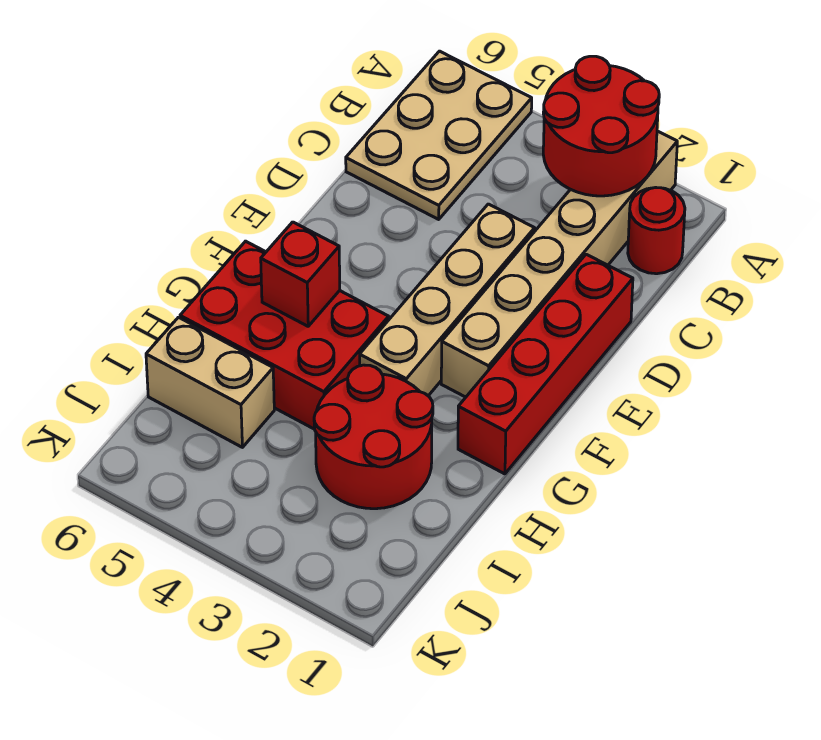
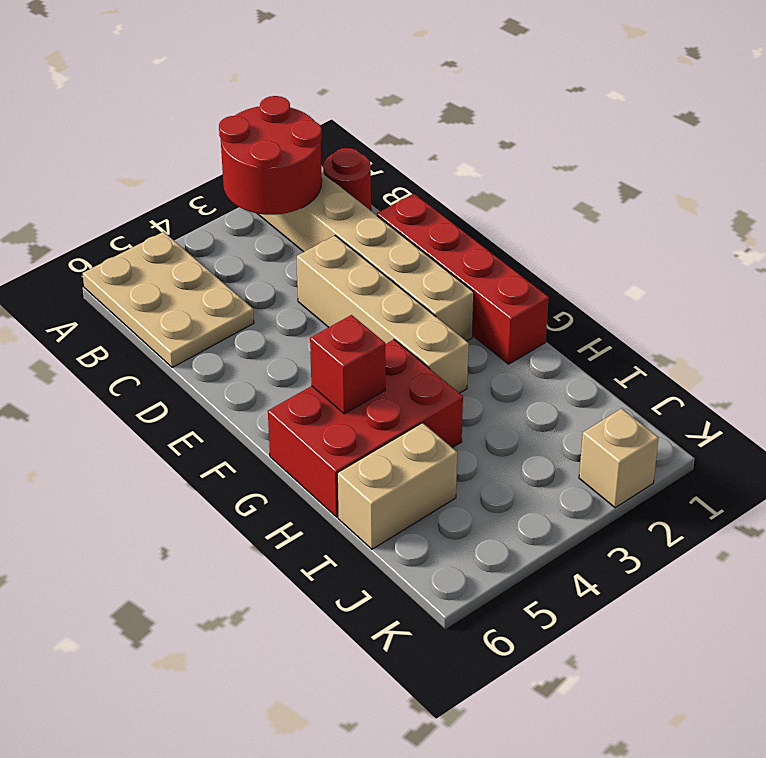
red round brick H2:I3 level 1 -> none
none -> tan brick K2 level 1

